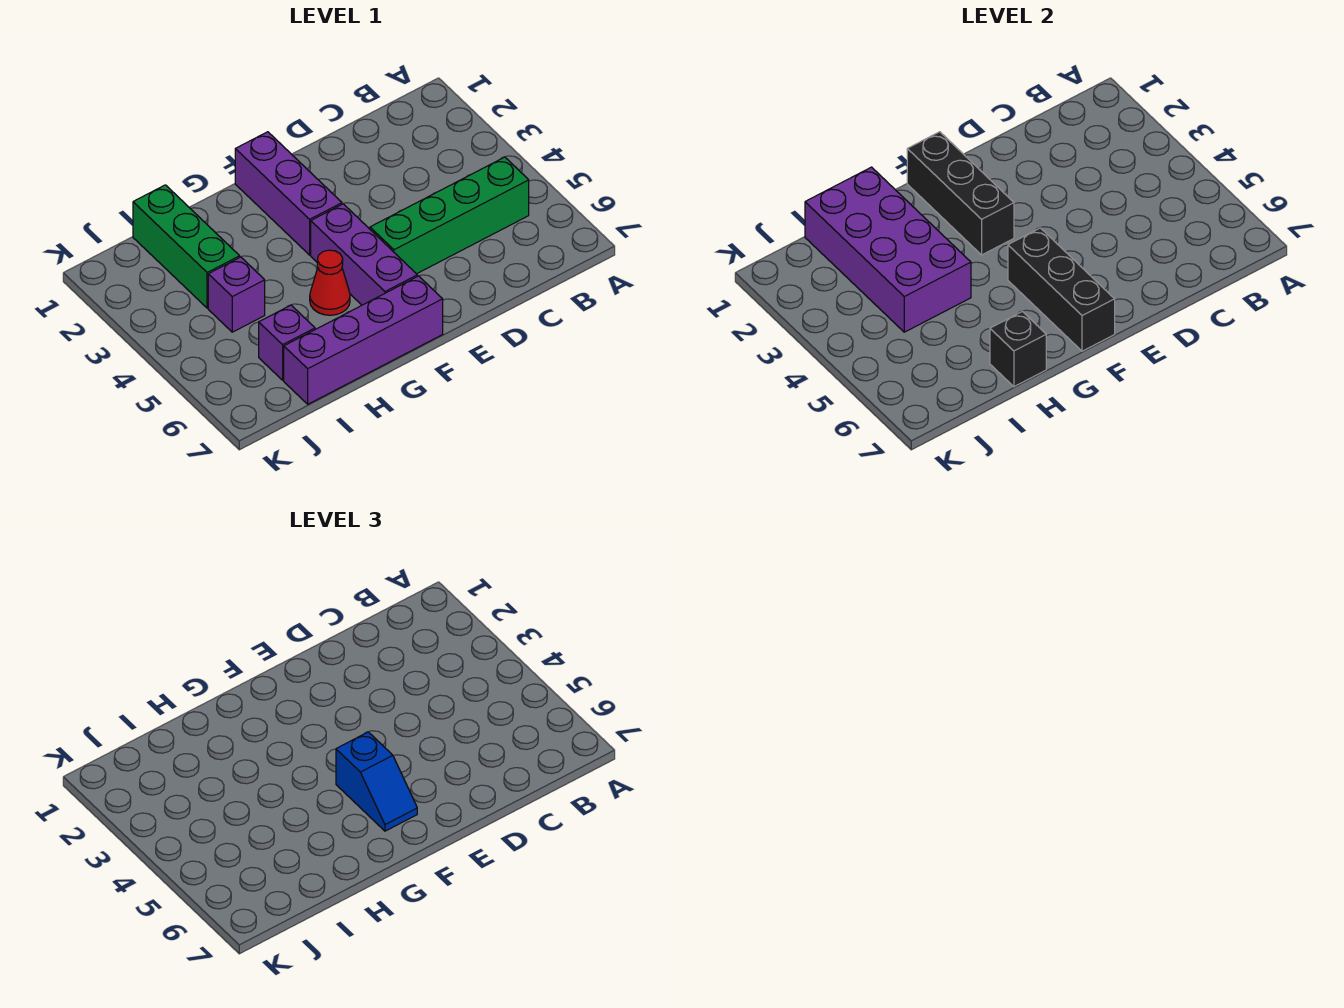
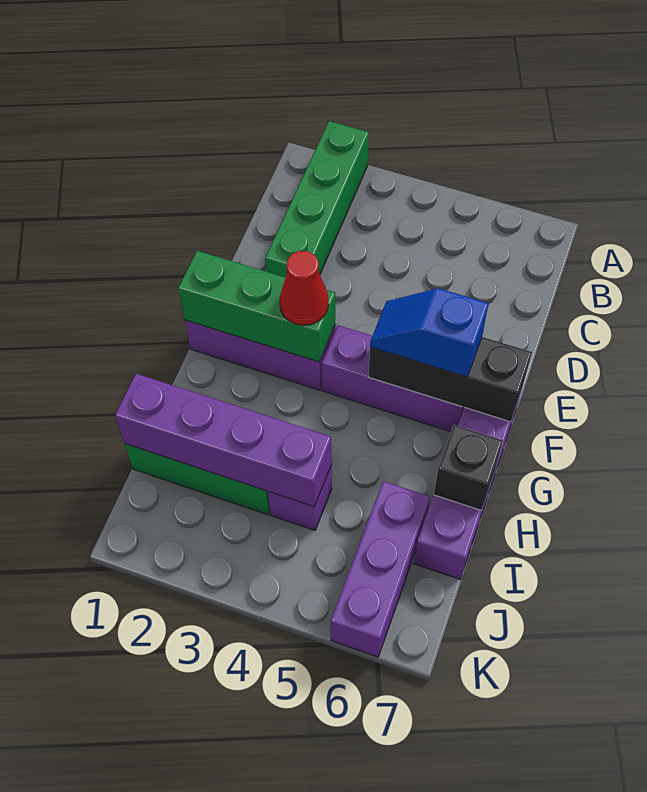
green brick B5:E5 level 1 -> green brick A2:D2 level 1
black brick F1:F3 level 2 -> green brick F1:F3 level 2
blue slope F5:F6 level 3 top 5 -> blue slope F5:F6 level 3 top 6
red cone G5 level 1 -> red cone F3 level 3
purple brick H1:I4 level 2 -> purple brick I1:I4 level 2
purple brick I6 level 1 -> purple brick I6:K6 level 1

